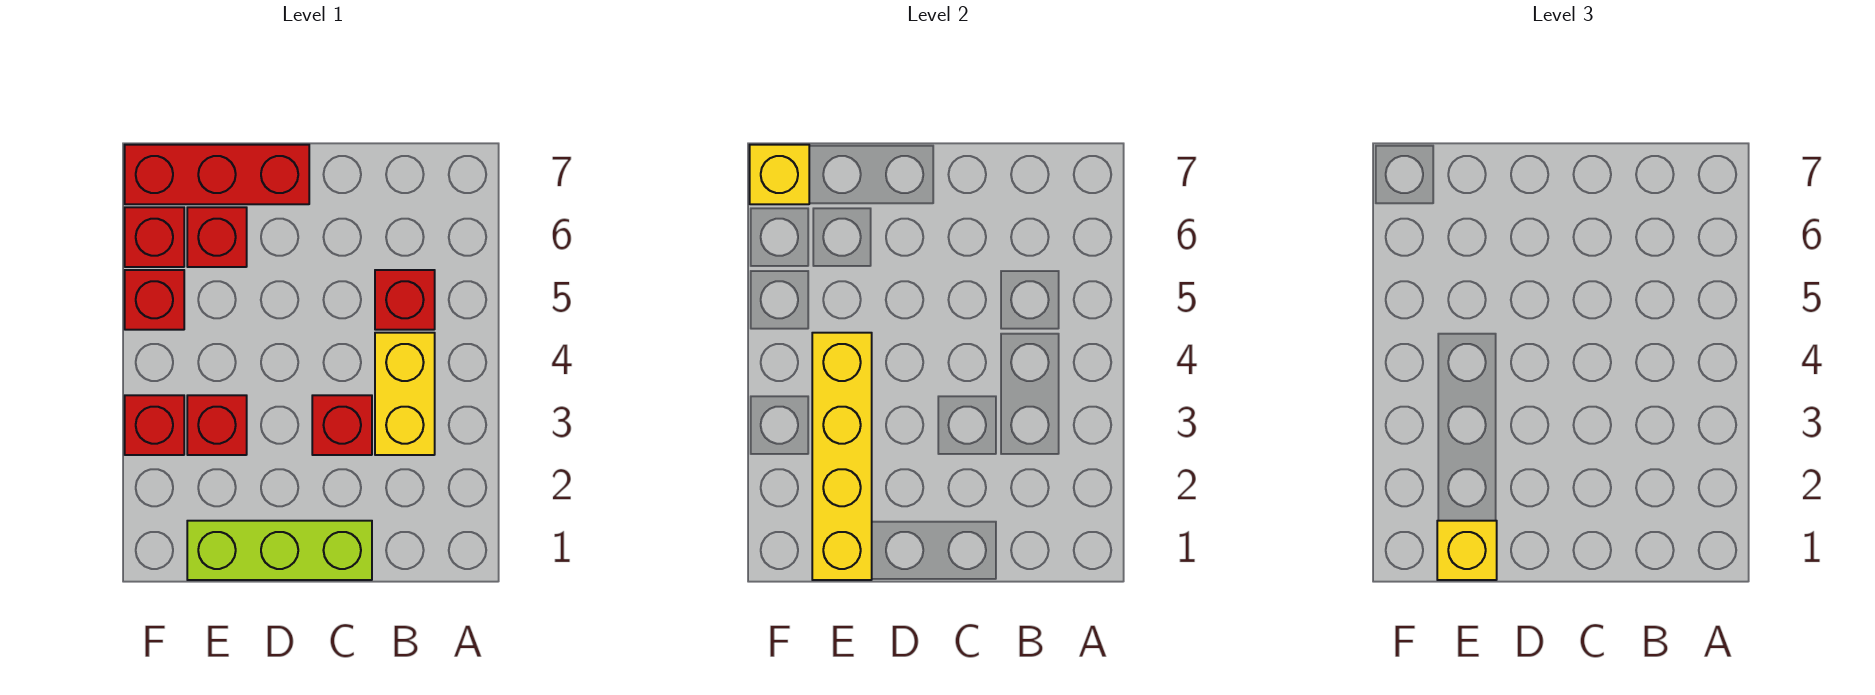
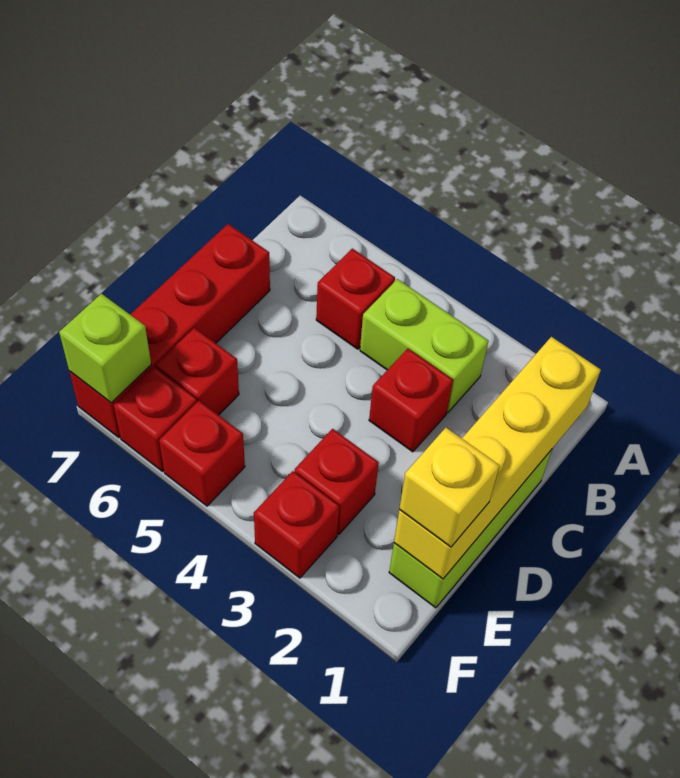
yellow brick B3:B4 level 1 -> lime brick B3:B4 level 1
red brick D7:F7 level 1 -> red brick C7:F7 level 1
yellow brick E1:E4 level 2 -> yellow brick B1:E1 level 2
yellow brick F7 level 2 -> lime brick F7 level 2

